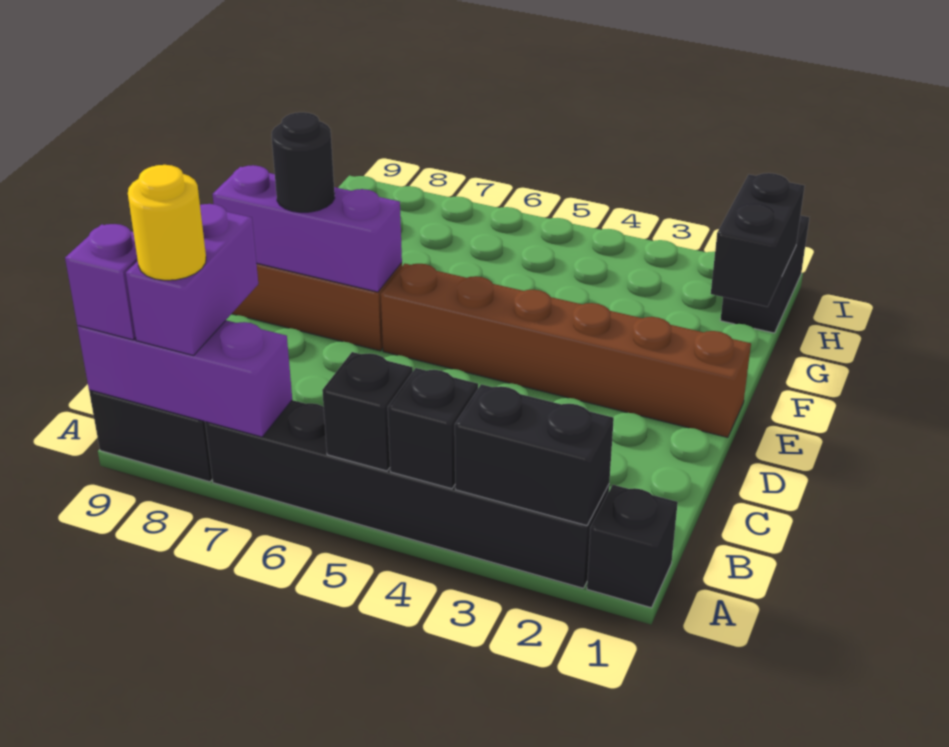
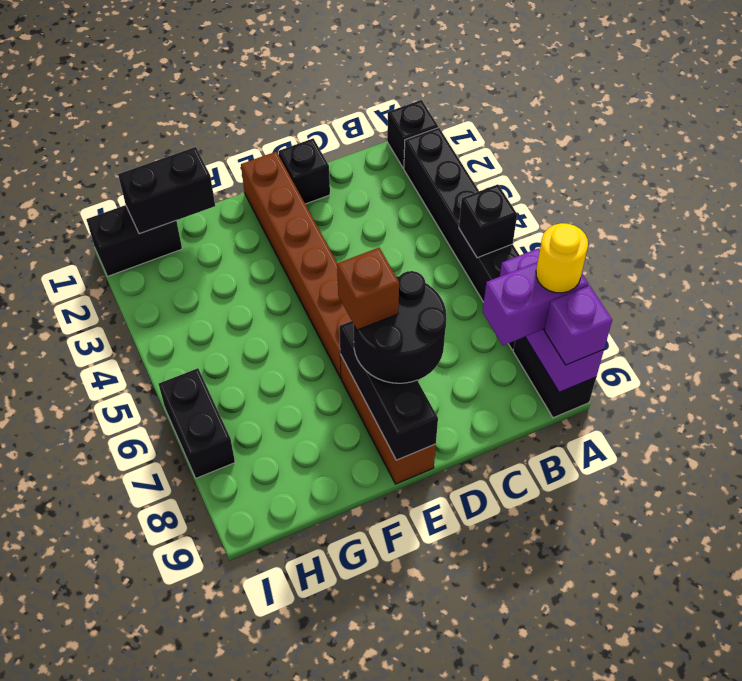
black brick A2:A3 level 2 -> black brick I6:I7 level 1
black brick A4 level 2 -> black brick D1 level 1
purple brick E7:E9 level 2 -> black brick E7:E9 level 2
none -> brown brick E7 level 4
black round brick E8 level 3 -> black round brick D7:E8 level 3

